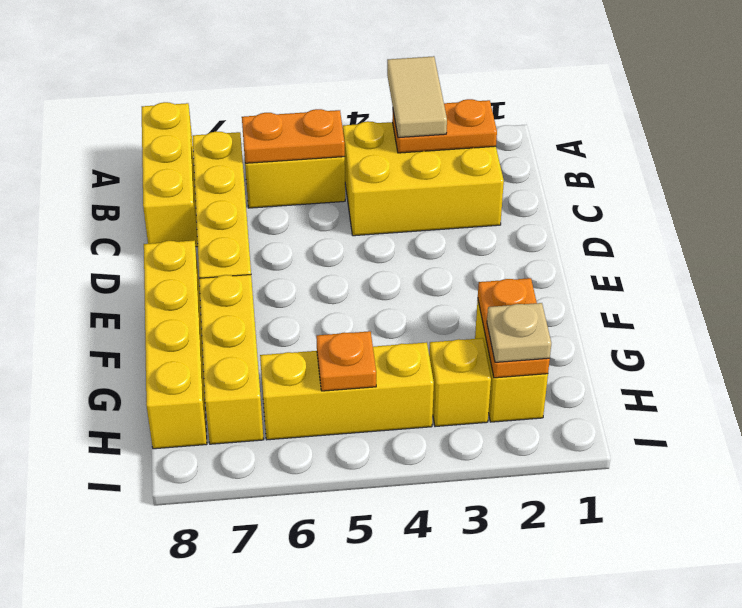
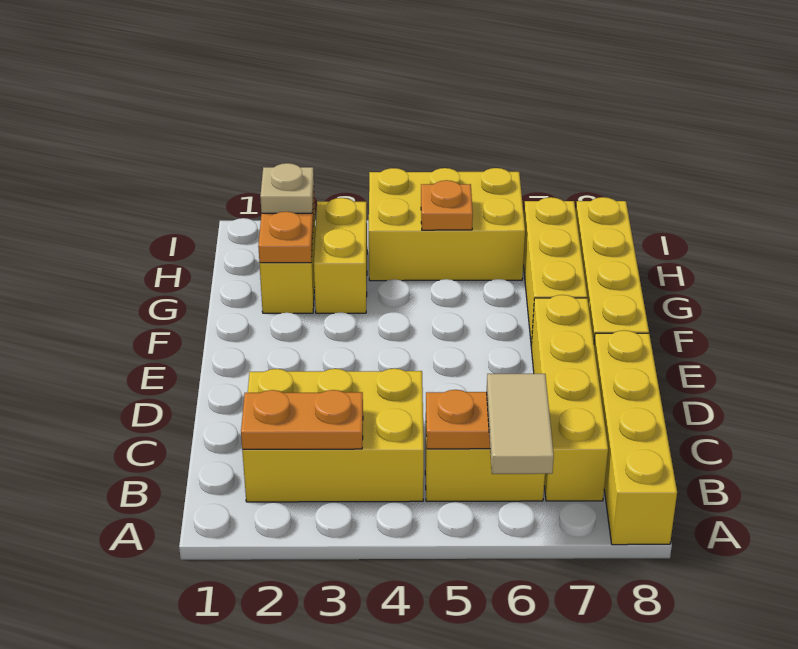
tan tile A3:B3 level 3 -> tan tile A6:B6 level 3
yellow brick A8:C8 level 1 -> yellow brick A8:D8 level 1
yellow brick H3 level 1 -> yellow brick G3:H3 level 1
yellow brick H4:H6 level 1 -> yellow brick H4:I6 level 1

